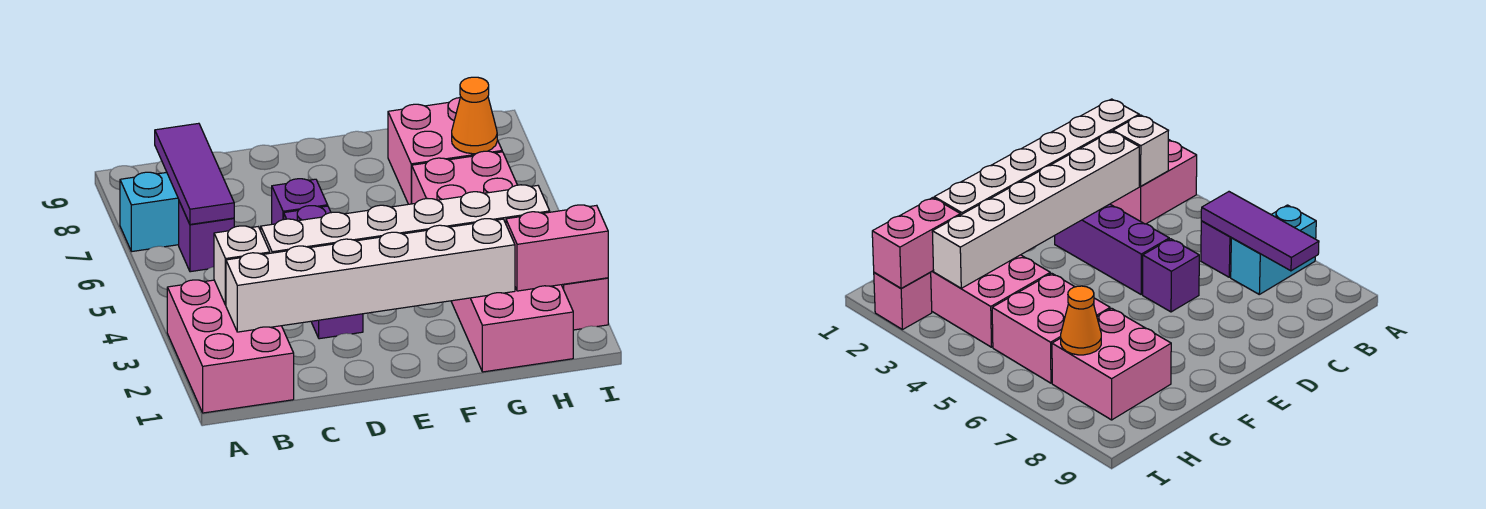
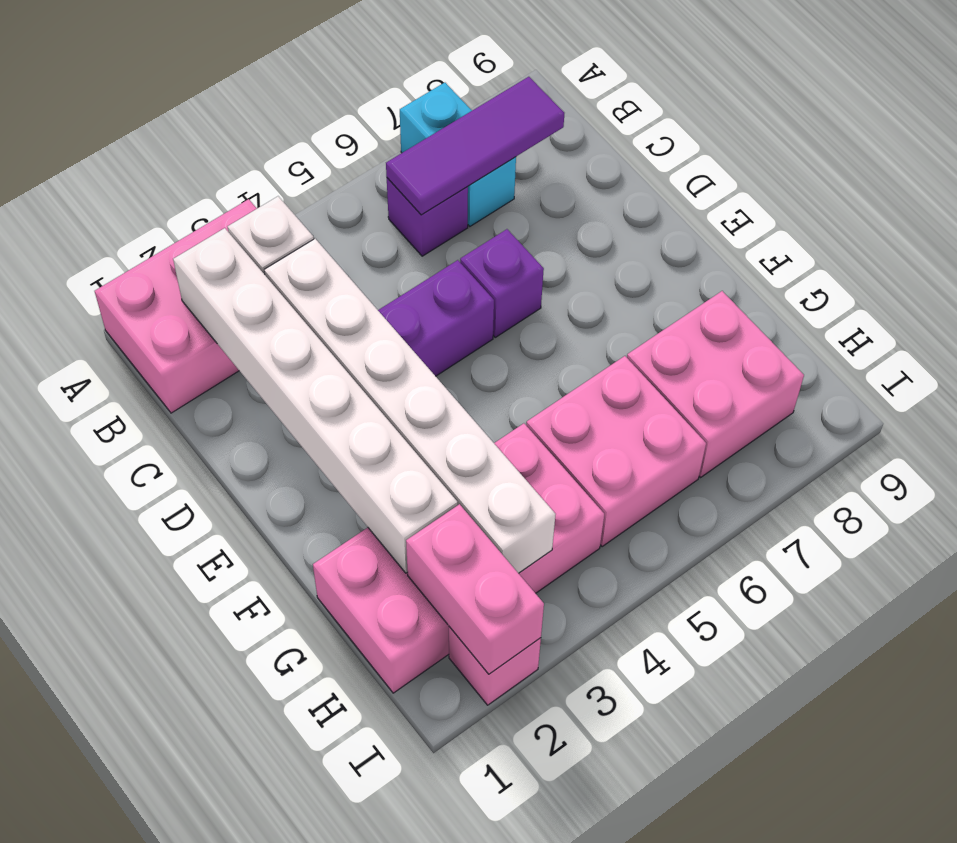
orange cone H7 level 2 -> none

